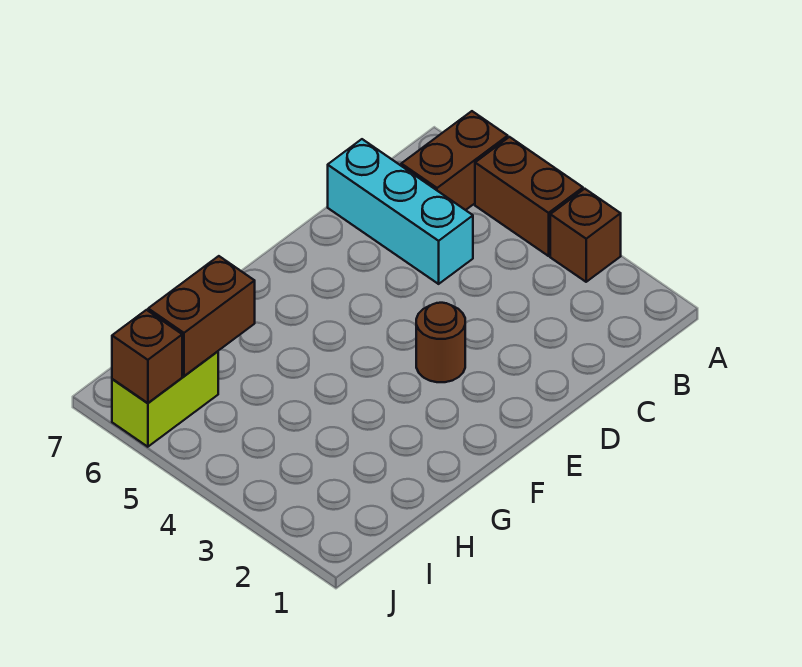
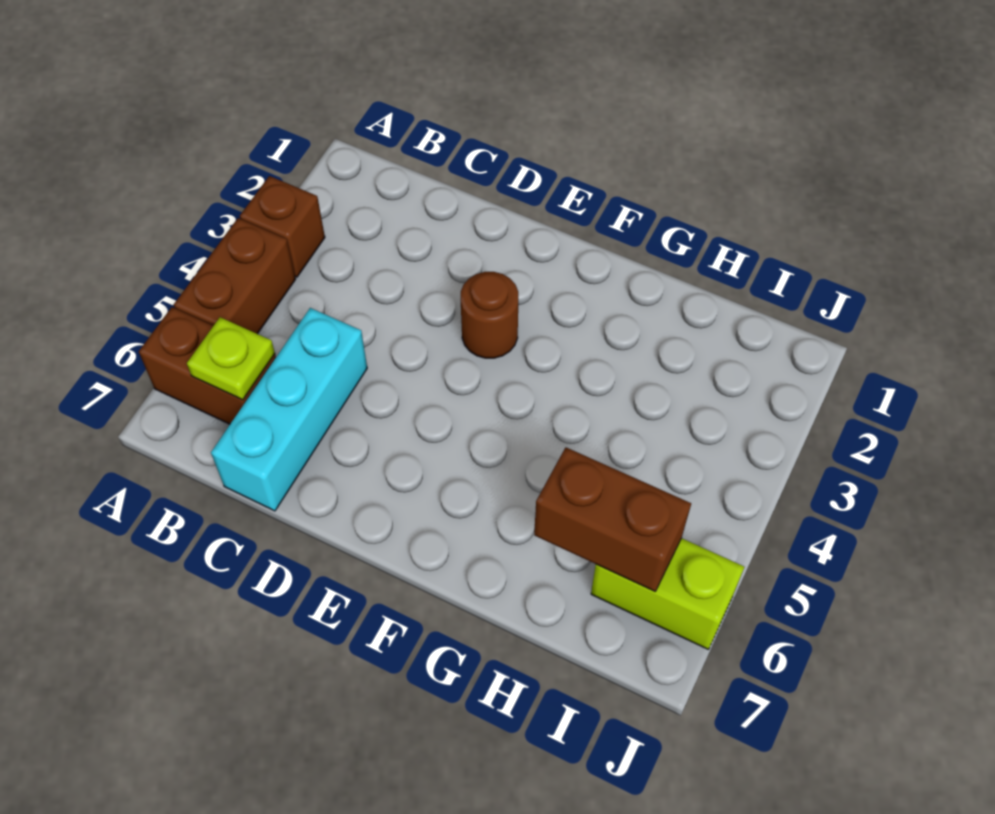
none -> lime plate B6 level 2
brown brick J6 level 2 -> none

